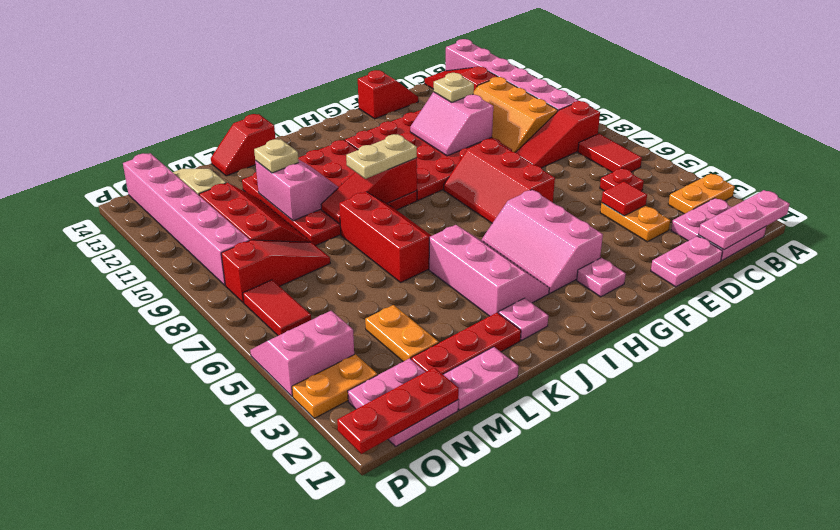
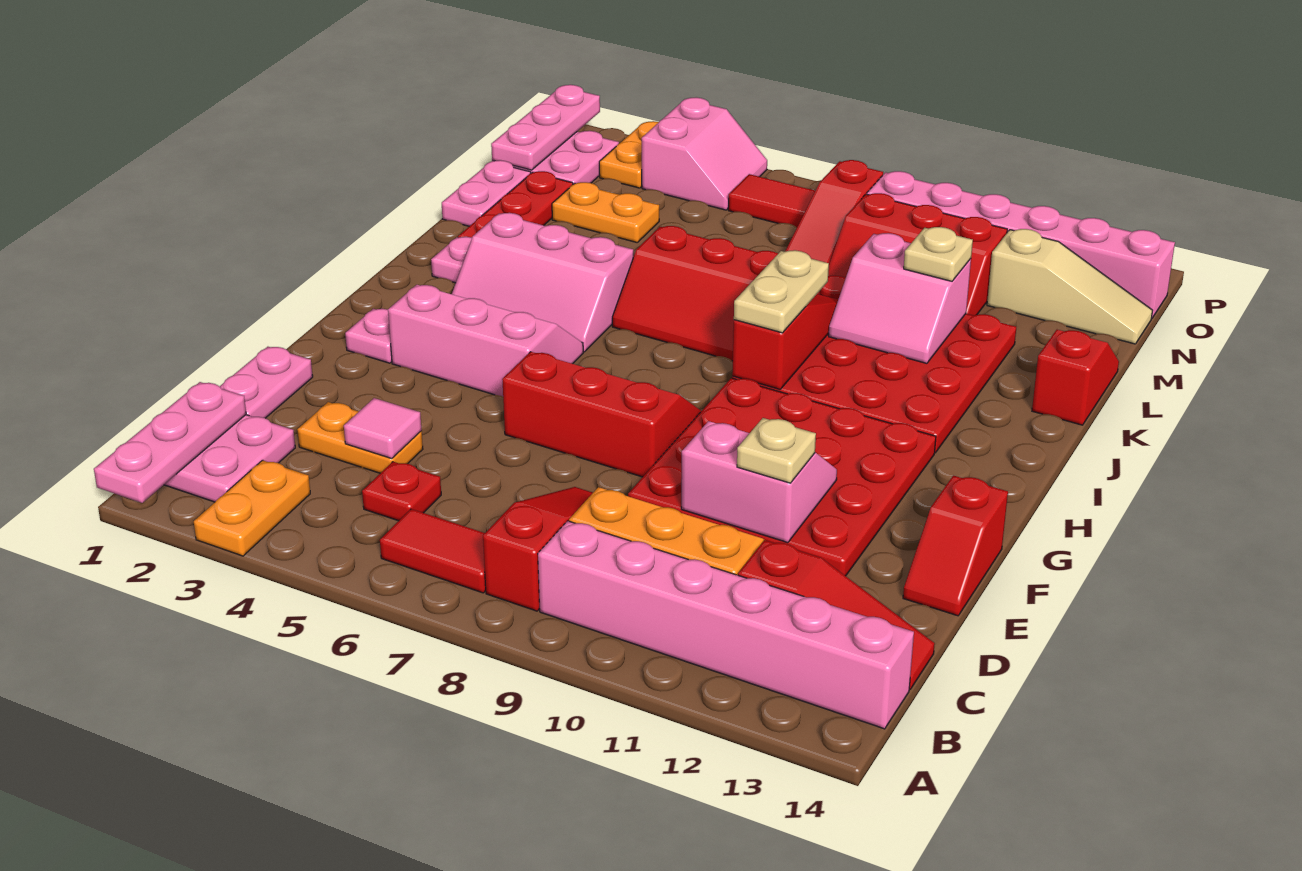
red tile D4 level 2 -> pink tile D4 level 2
red plate N1:P1 level 2 -> pink plate N1:P1 level 2

